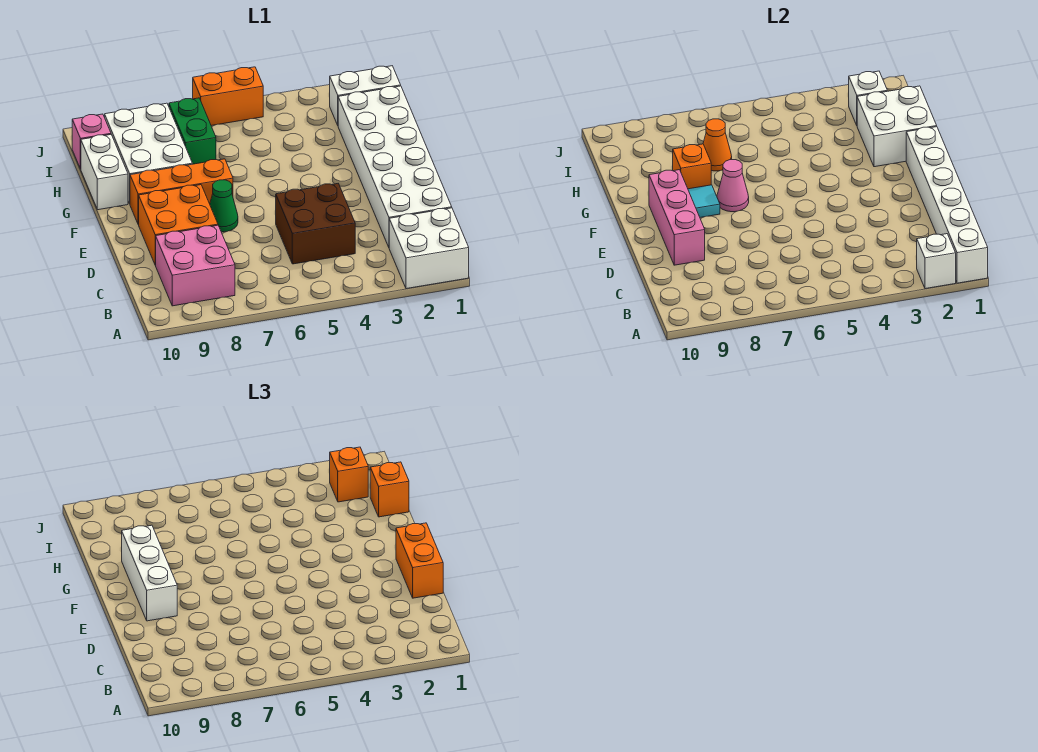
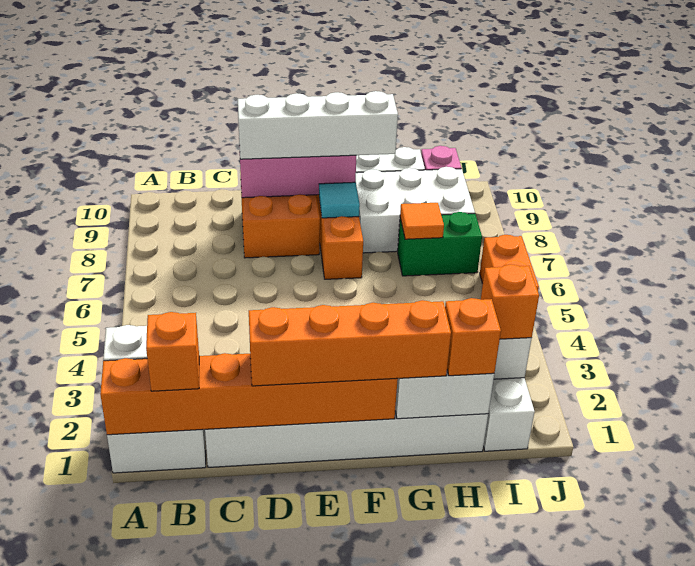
white brick A1:F1 level 2 -> orange brick A1:F1 level 2
pink brick B8:C9 level 1 -> none
brown brick C4:D5 level 1 -> none
orange brick D1:E1 level 3 -> orange brick D1:G1 level 3
green cone E7 level 1 -> none
white brick E9:G9 level 3 -> white brick D9:G9 level 3
pink cone F7 level 2 -> none
orange brick G8 level 2 -> orange brick B1 level 3
orange cone H7 level 2 -> orange tile H7 level 2

